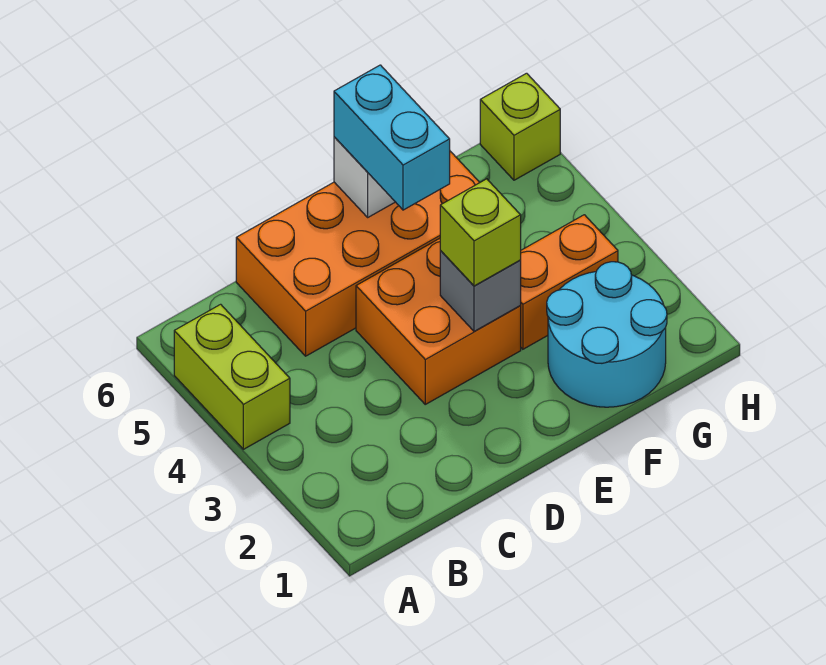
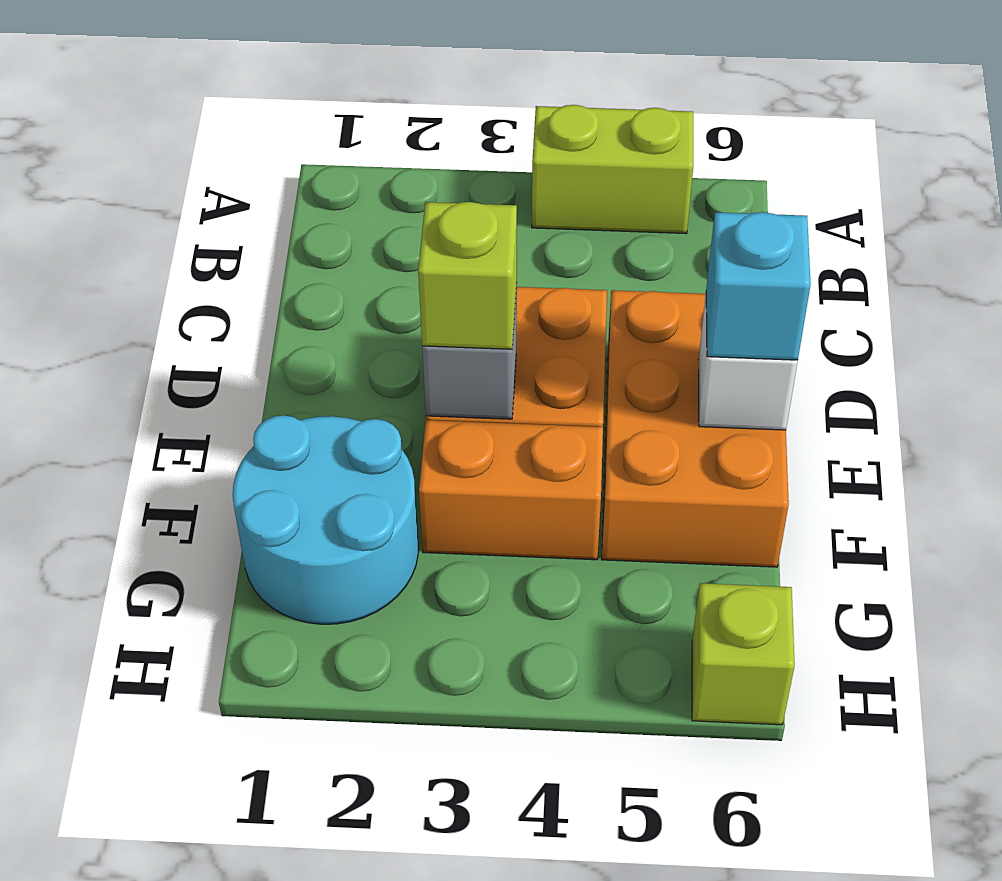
orange brick C5:F6 level 1 -> orange brick D5:F6 level 1
cyan brick E5:E6 level 3 -> cyan brick E6 level 3
orange brick F3:G3 level 1 -> orange brick F3:F4 level 1

